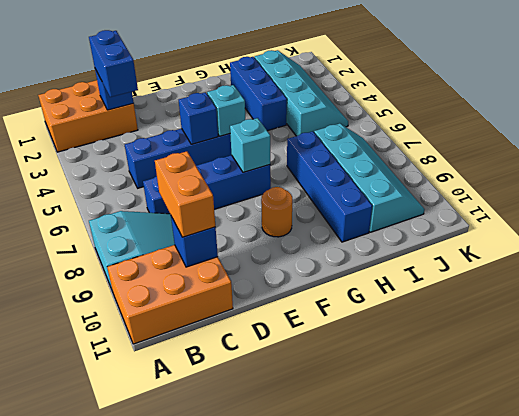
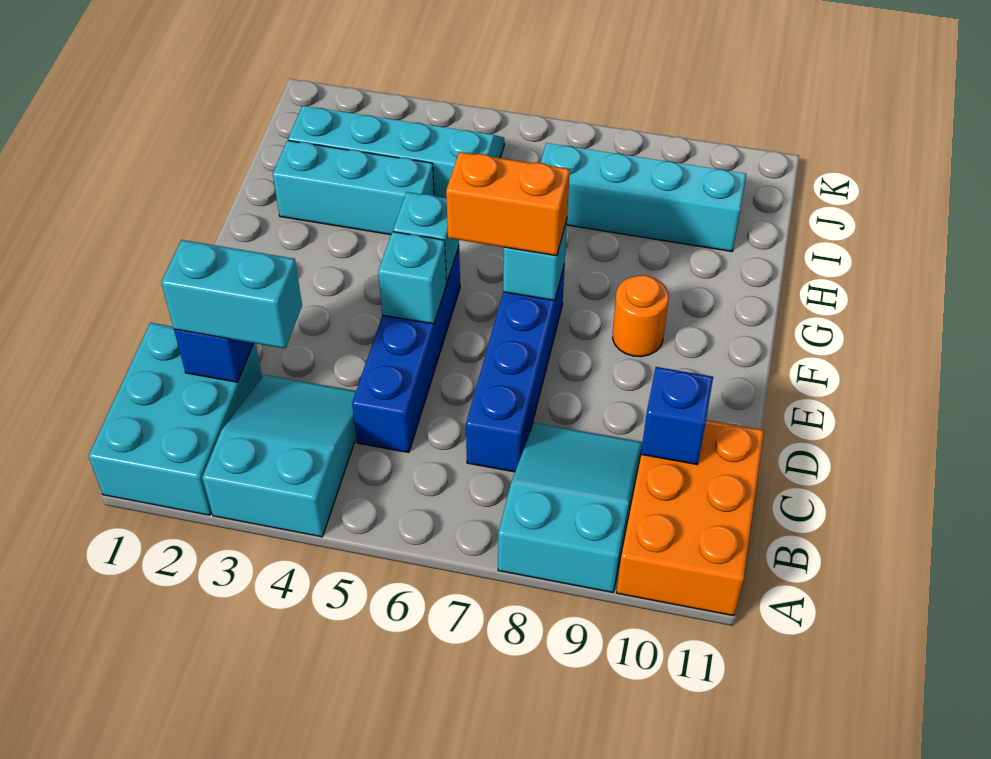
orange brick A1:C2 level 1 -> cyan brick A1:C2 level 1
none -> cyan slope A3:C4 level 1 top A
blue brick C2:C3 level 3 -> cyan brick C2:C3 level 3
orange brick C9:C10 level 3 -> orange brick F6:F7 level 3
blue brick E5 level 2 -> cyan brick E5 level 2
blue brick H2:H4 level 1 -> cyan brick H2:H4 level 1
blue brick H7:H10 level 1 -> none

